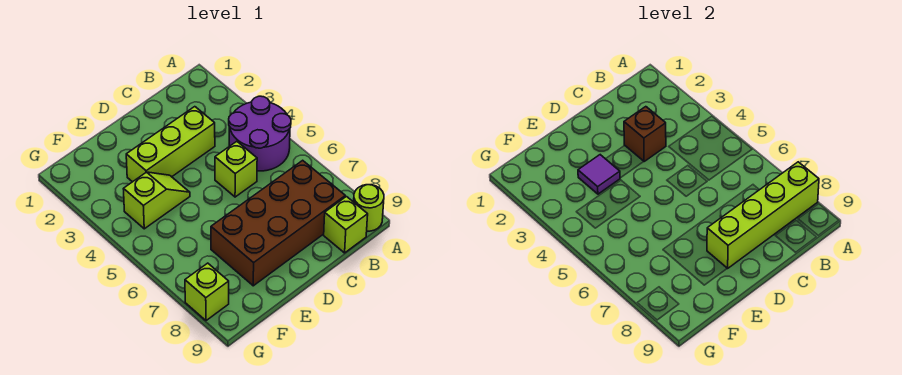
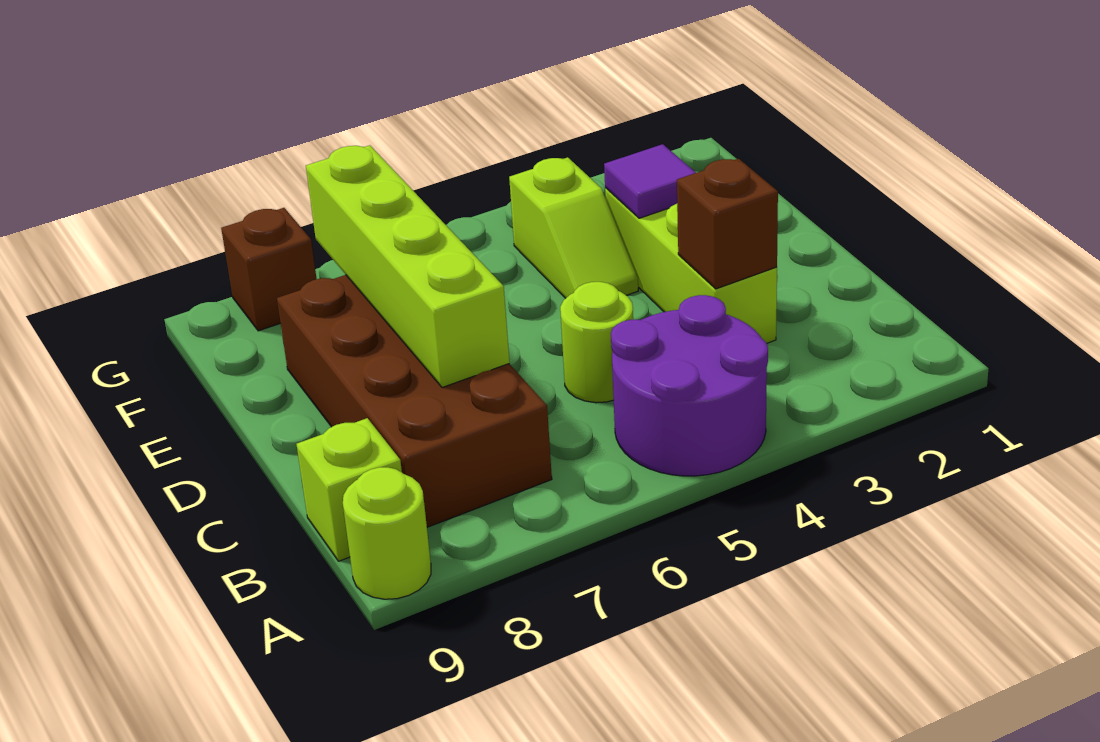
lime brick A8:D8 level 2 -> lime brick C7:F7 level 2
lime brick C5 level 1 -> lime round brick C5 level 1
lime brick G8 level 1 -> brown brick G8 level 1

